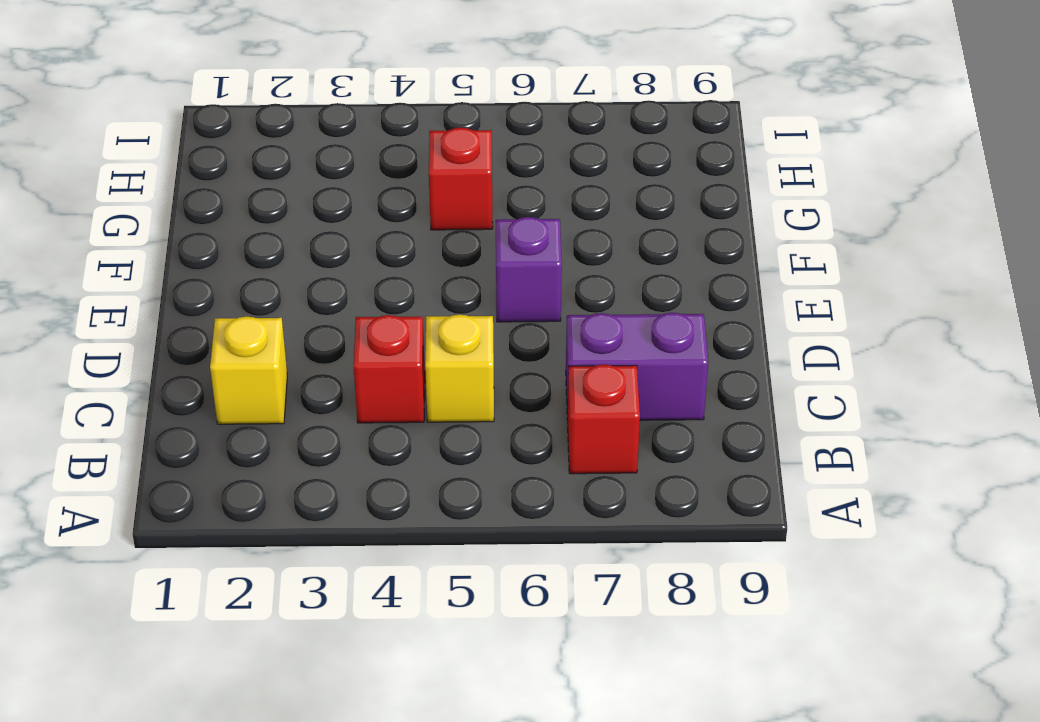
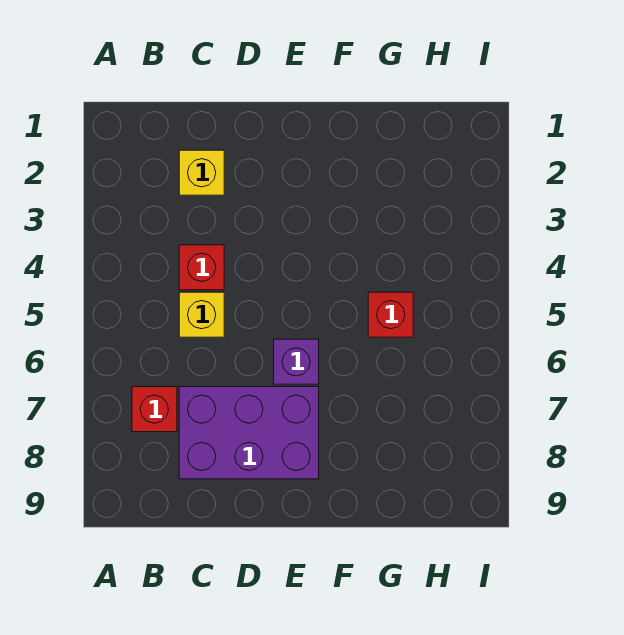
purple brick C7:C8 level 1 -> purple brick C7:E8 level 1

